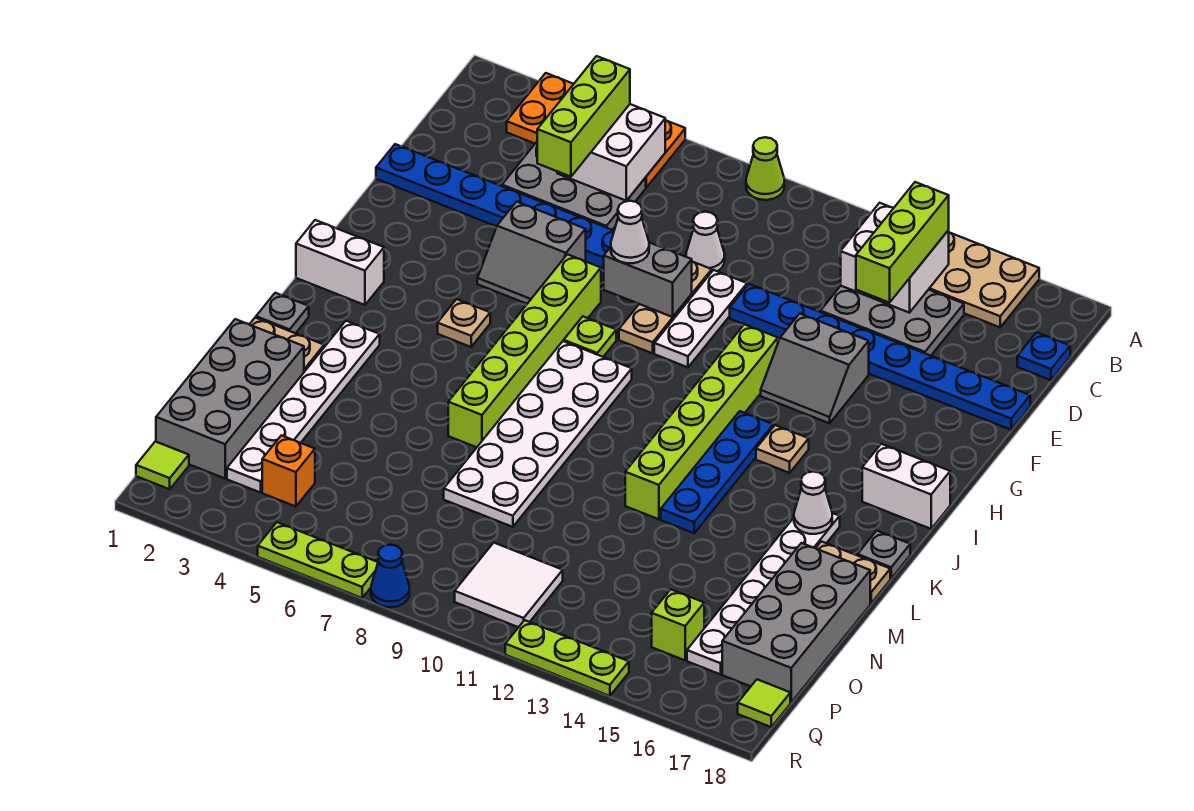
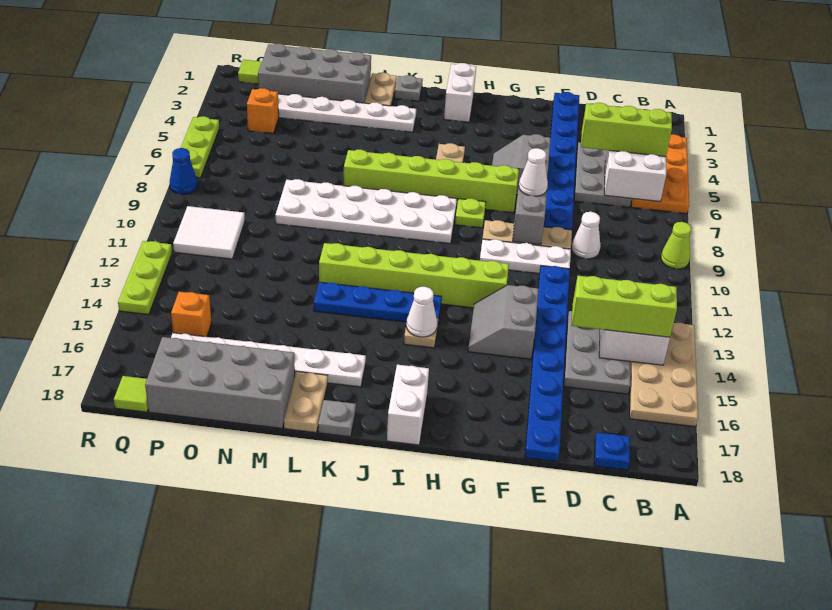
white cone K16 level 2 -> white cone I14 level 2
lime brick P15 level 1 -> orange brick P15 level 1

